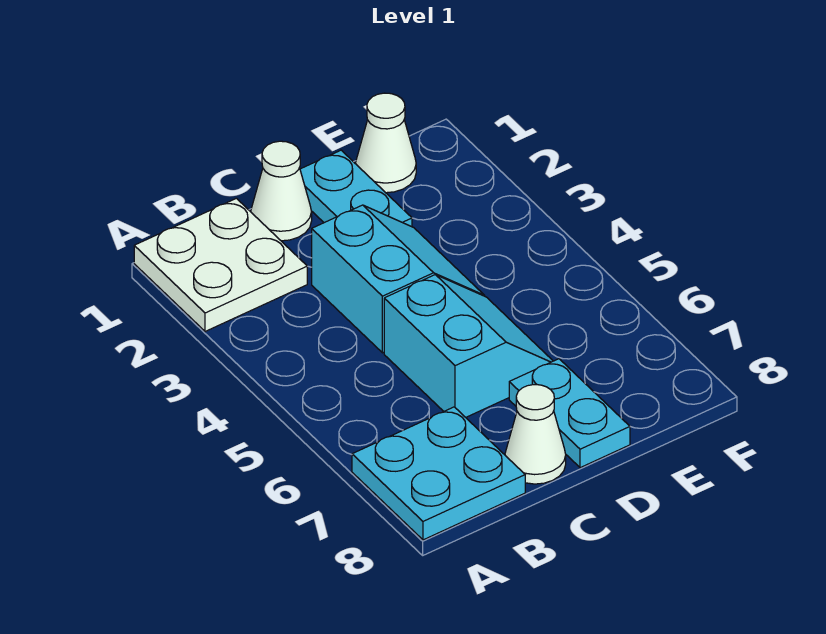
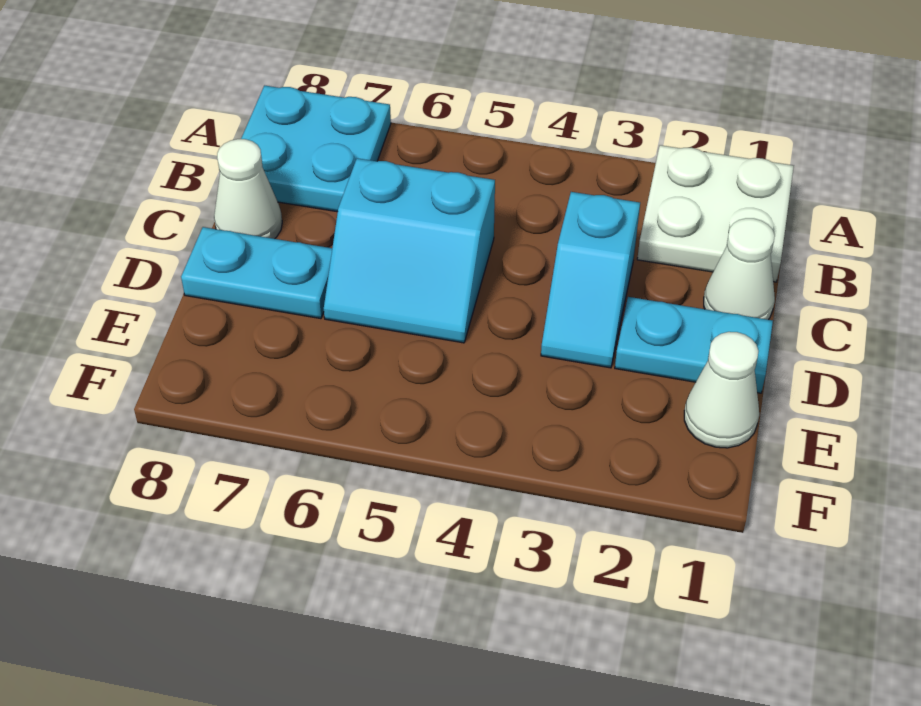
cyan slope C3:D4 level 1 top C -> cyan slope C3:D3 level 1 top C

